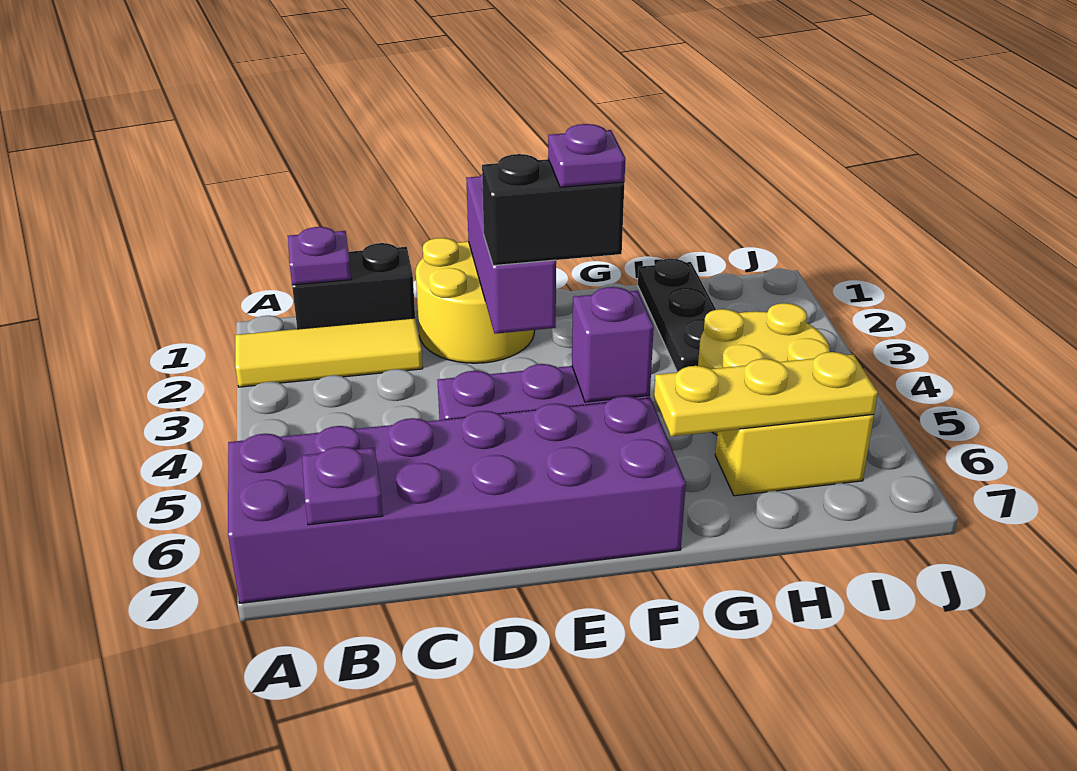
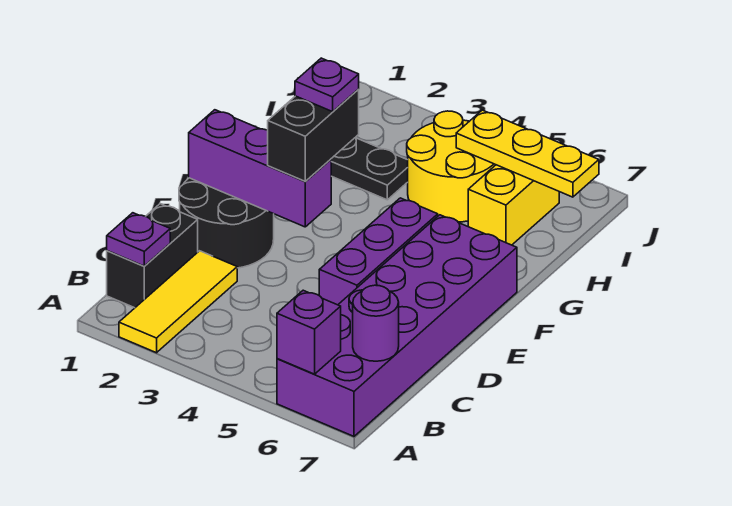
purple plate B7 level 2 -> purple round brick B7 level 2
yellow round brick D1:E2 level 1 -> black round brick D1:E2 level 1
purple brick F5 level 2 -> purple brick A6 level 2
yellow plate G6:I6 level 2 -> yellow plate I5:I7 level 2

